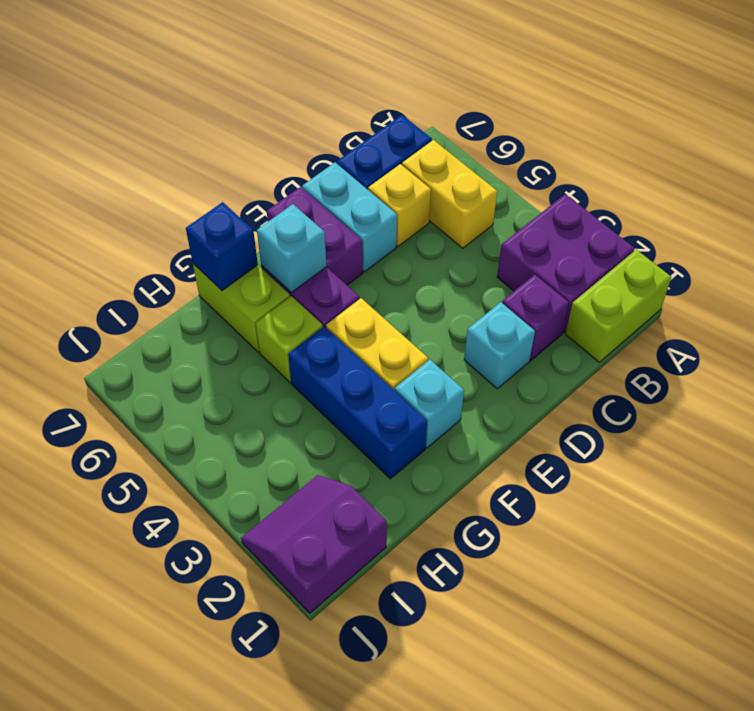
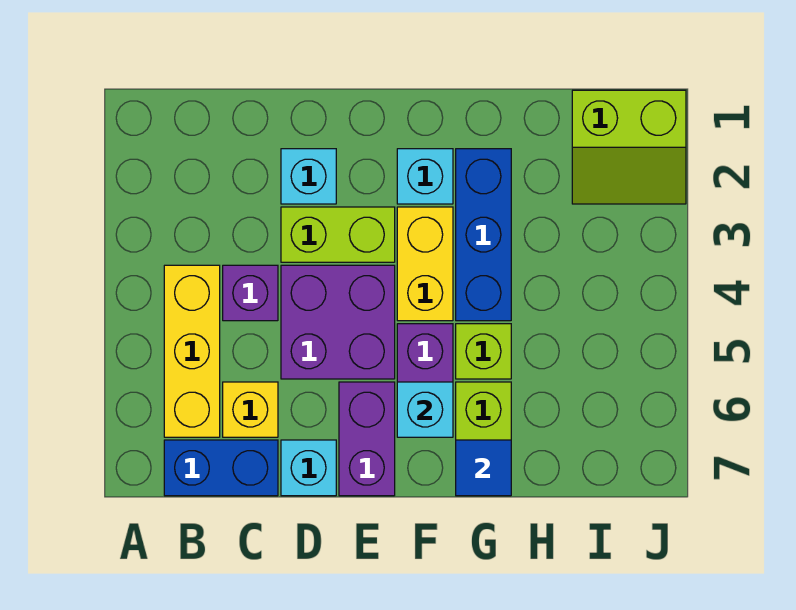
lime brick A1:B1 level 1 -> lime brick D3:E3 level 1
purple brick A2:B3 level 1 -> purple brick D4:E5 level 1
yellow brick B5:B6 level 1 -> yellow brick B4:B6 level 1
purple brick C2 level 1 -> purple brick C4 level 1
cyan brick D6:D7 level 1 -> cyan brick D7 level 1
blue brick G7 level 2 -> blue tile G7 level 2
purple slope I1:J2 level 1 top 1 -> lime slope I1:J2 level 1 top 1

